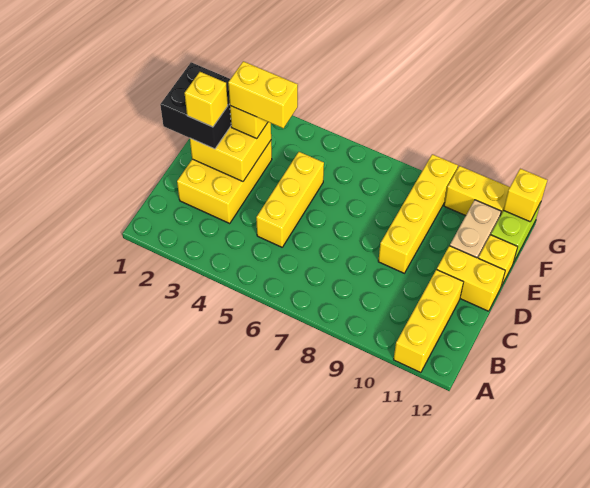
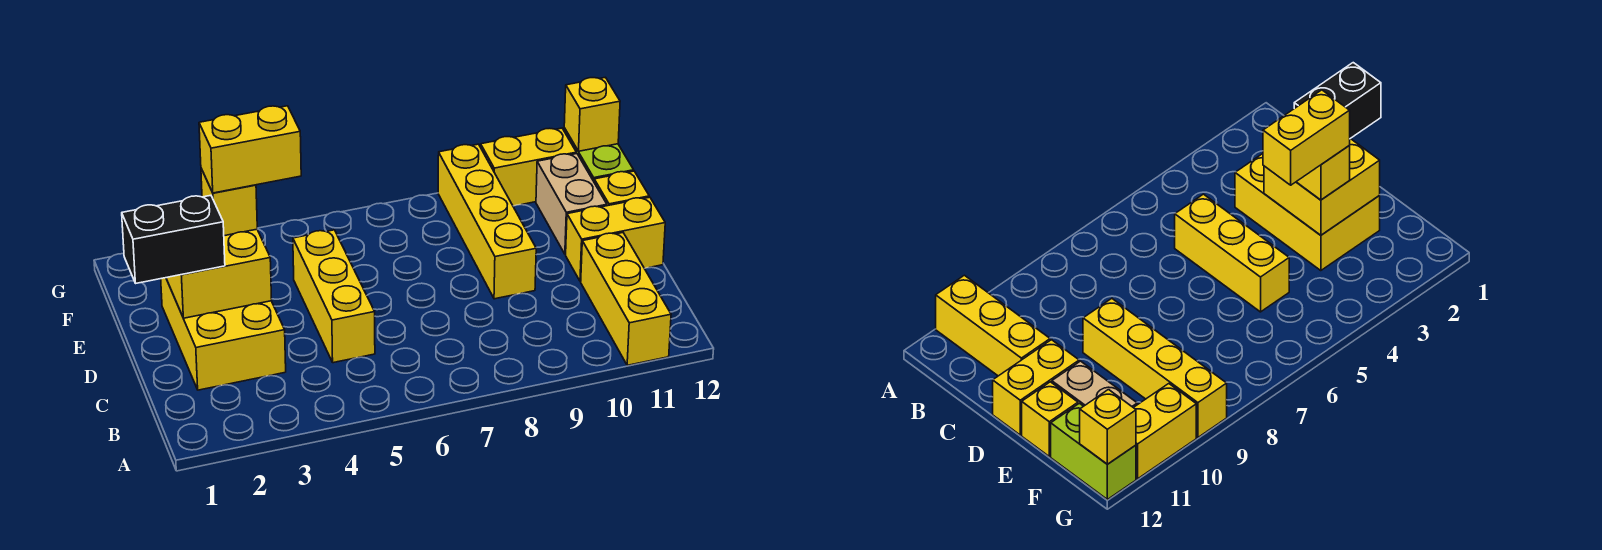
black brick D1:E2 level 3 -> black brick D1:D2 level 3
yellow brick D2 level 4 -> none

